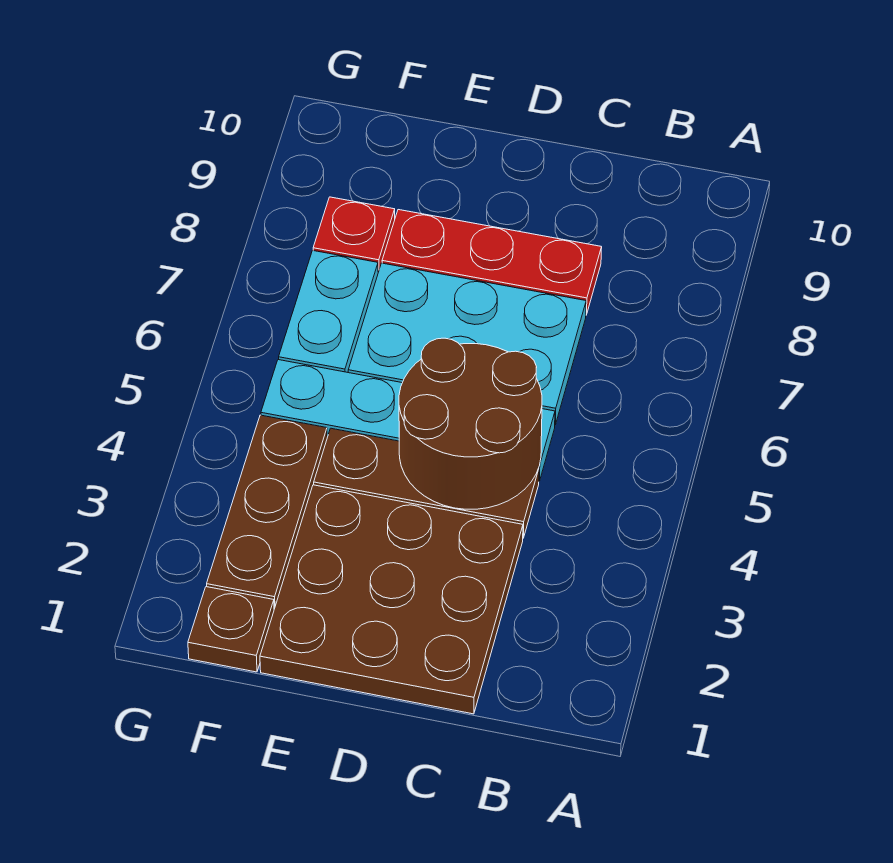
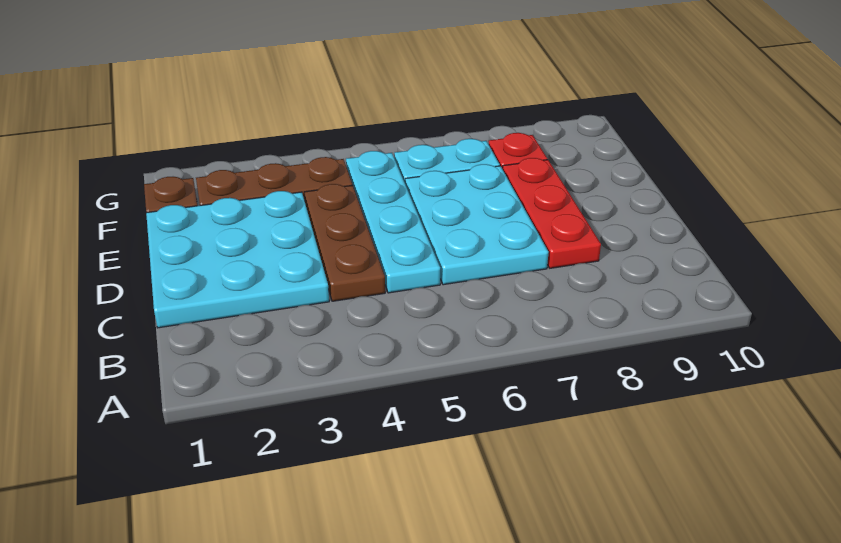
brown plate C1:E3 level 1 -> cyan plate C1:E3 level 1
brown round brick C4:D5 level 2 -> none

